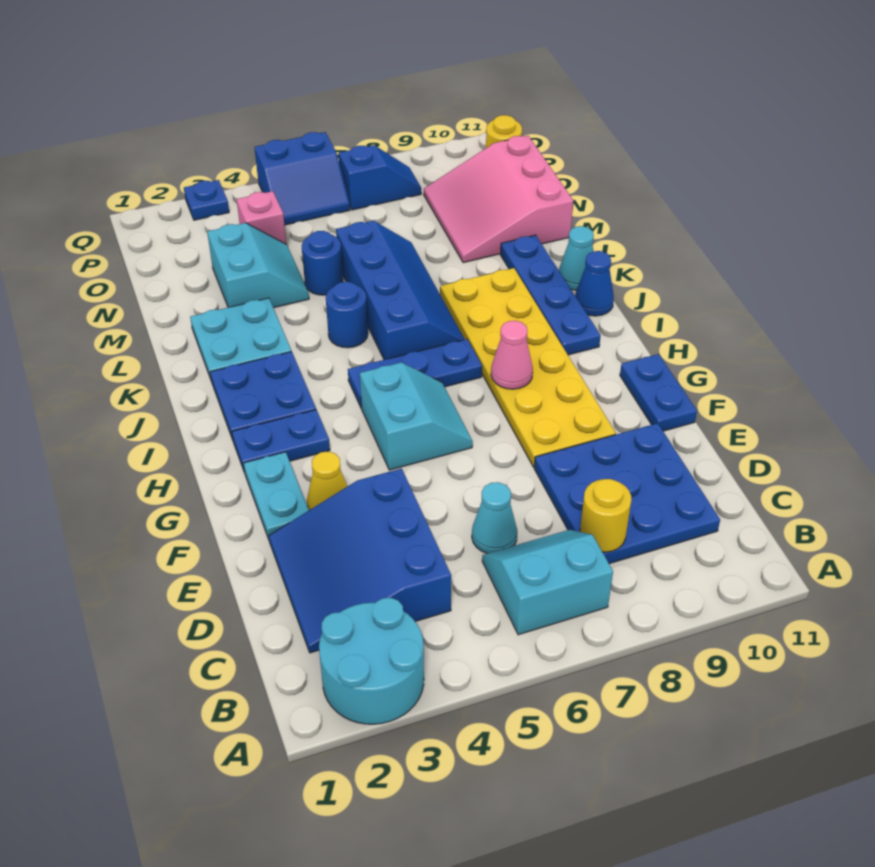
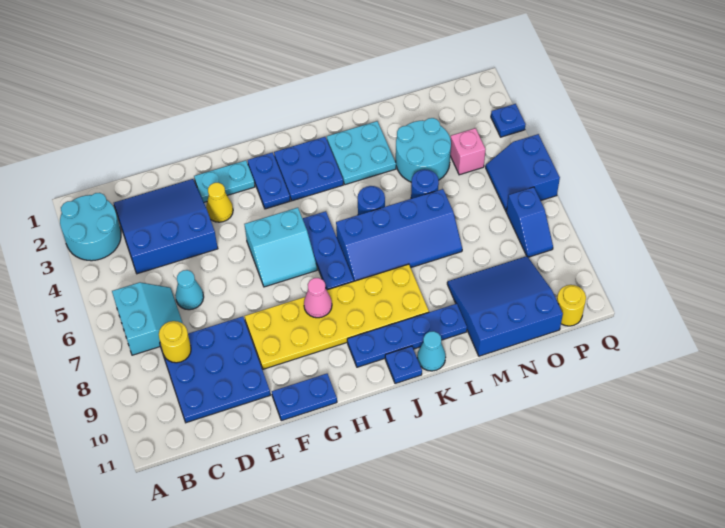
blue cone J11 level 1 -> blue plate J11 level 1
cyan slope M3:N4 level 1 top 3 -> cyan round brick M3:N4 level 1
pink slope M9:O11 level 1 top 11 -> blue slope M9:O11 level 1 top 11

